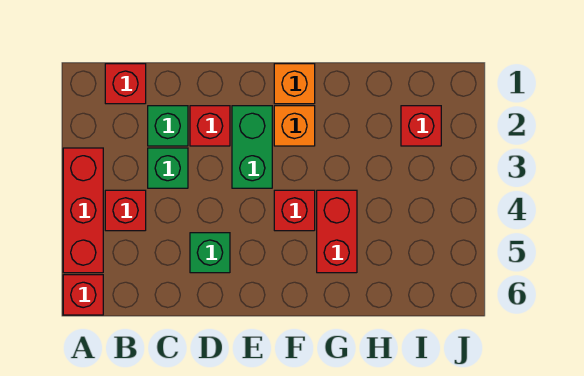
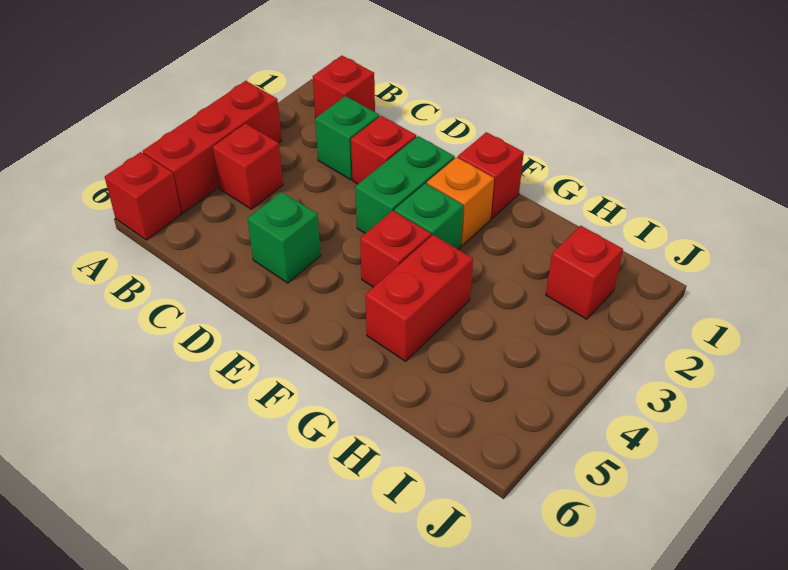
green brick C3 level 1 -> green brick F3 level 1
orange brick F1 level 1 -> red brick F1 level 1

